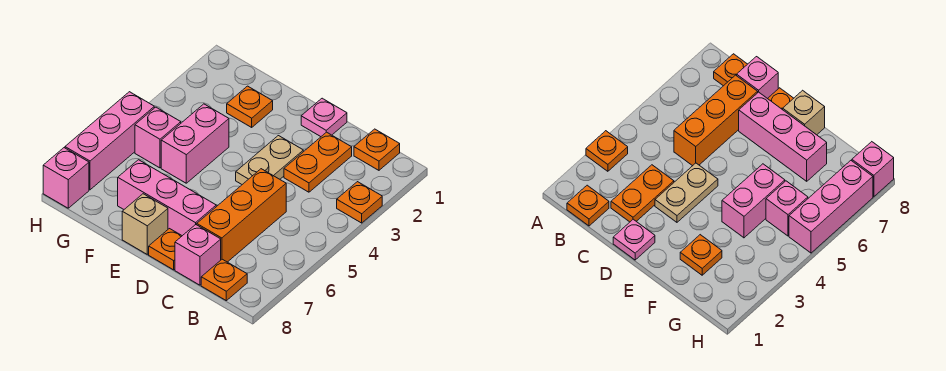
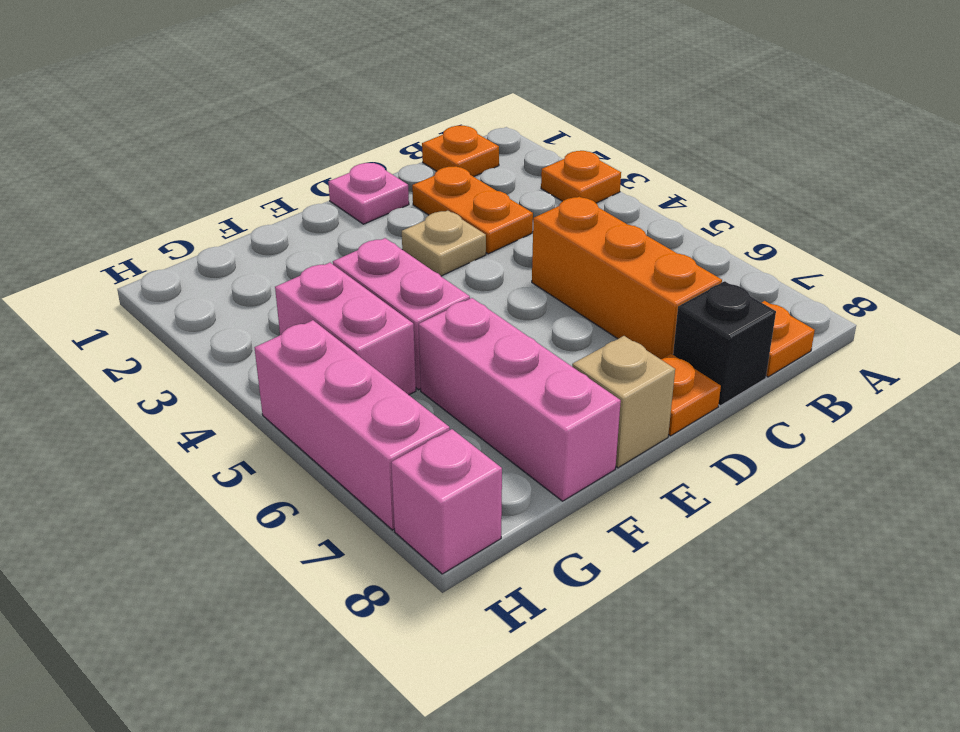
pink brick C8 level 1 -> black brick C8 level 1
tan plate D3:D4 level 1 -> tan plate D3 level 1
pink brick D7:F7 level 1 -> pink brick F6:F8 level 1
orange plate F2 level 1 -> none
pink brick G5 level 1 -> pink brick G4:G5 level 1

